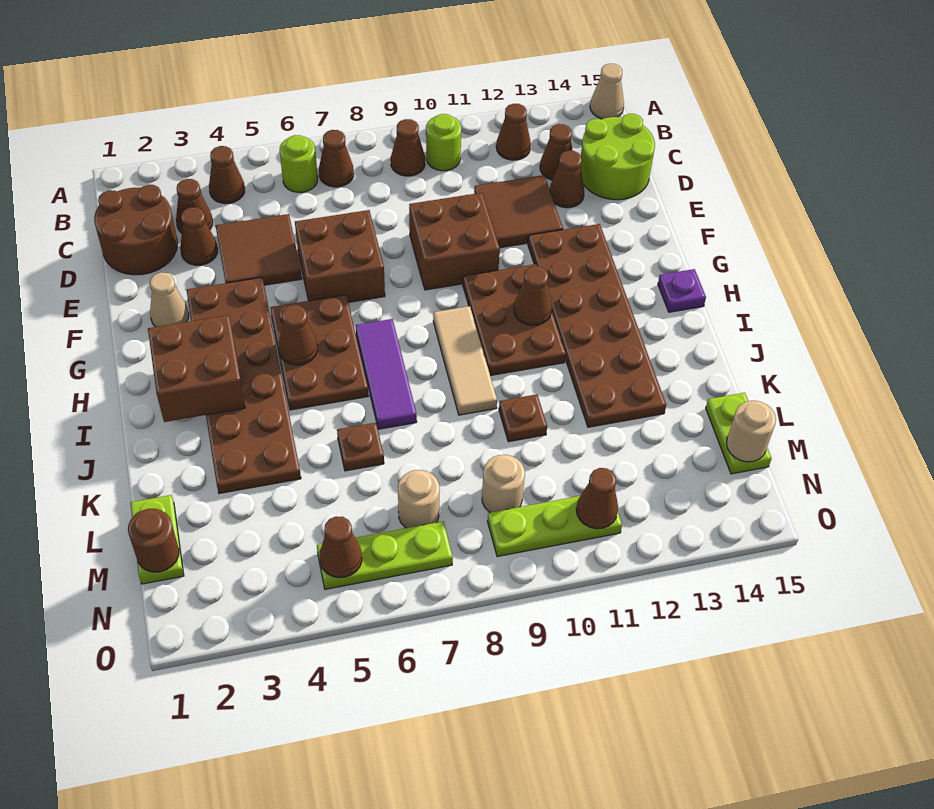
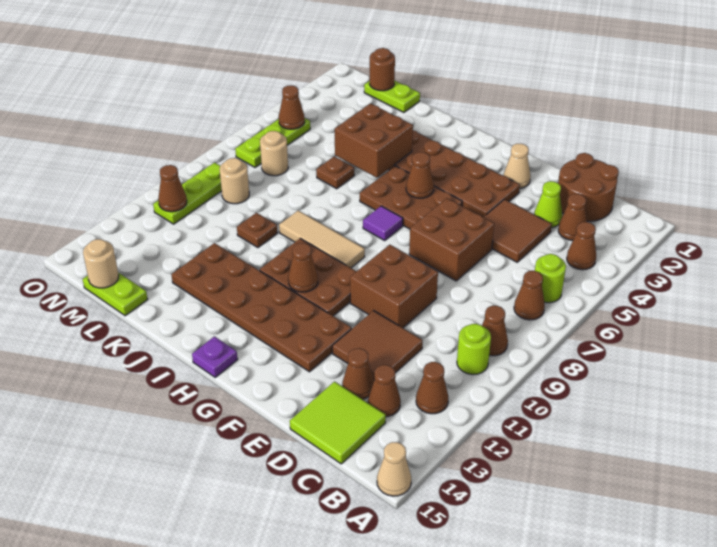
lime round brick C14:D15 level 1 -> lime tile C14:D15 level 1
brown cone D3 level 1 -> lime cone D3 level 1
brown brick H2:I3 level 2 -> brown brick J4:K5 level 2
purple tile H7:J7 level 1 -> purple tile H7 level 1

